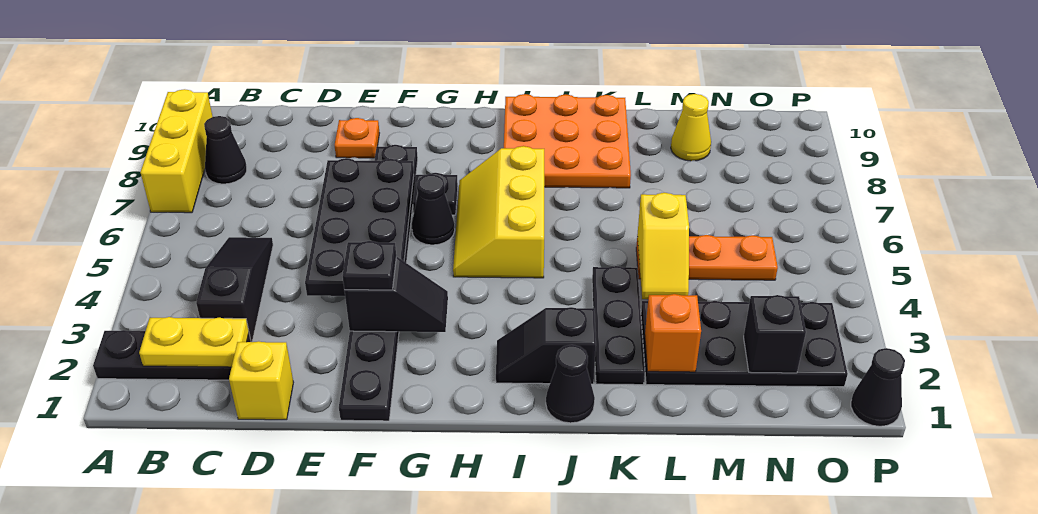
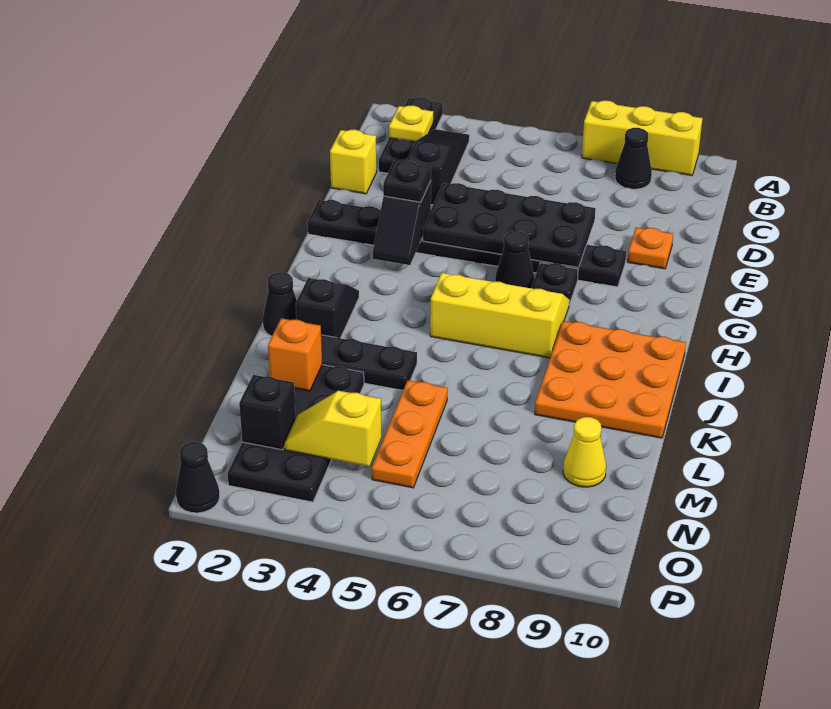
yellow plate B2:C2 level 2 -> yellow plate B2 level 2
black slope C3:C5 level 1 top 3 -> black slope B3:D3 level 1 top D
yellow slope L4:L5 level 2 top 5 -> yellow slope N3:N4 level 2 top 4

